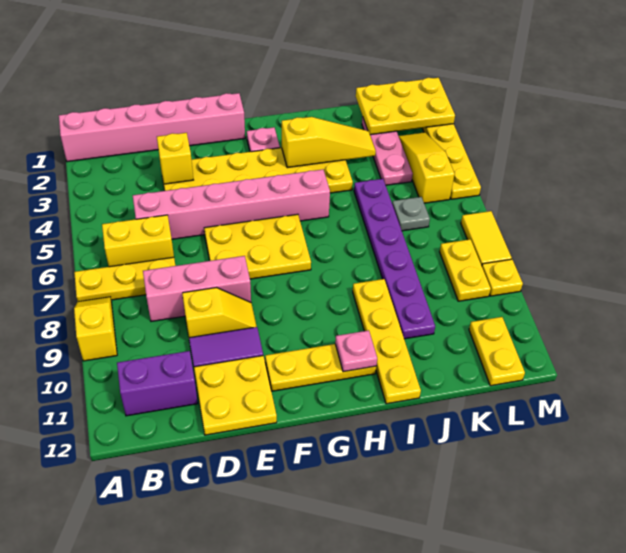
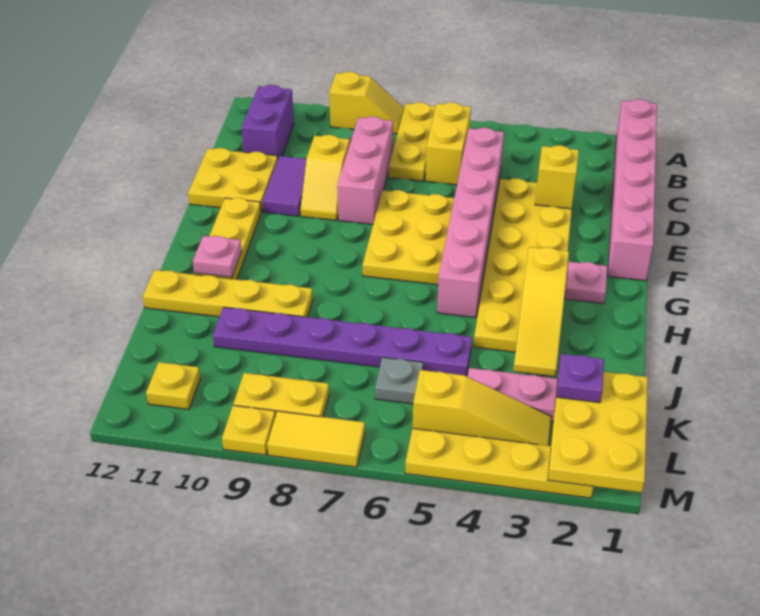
none -> purple plate K2 level 3
yellow plate L11:L12 level 1 -> yellow plate L11 level 1

